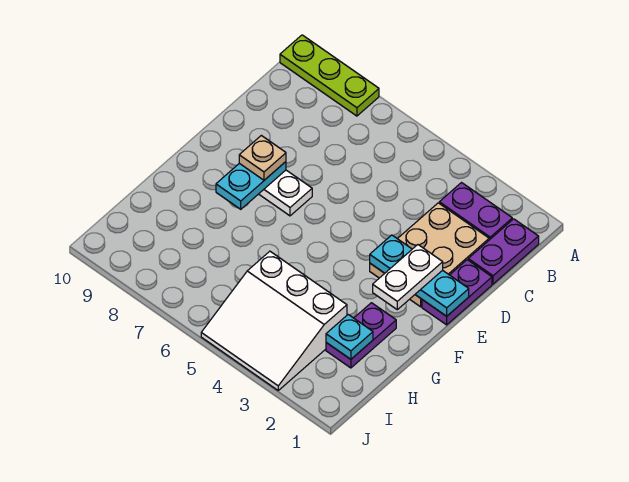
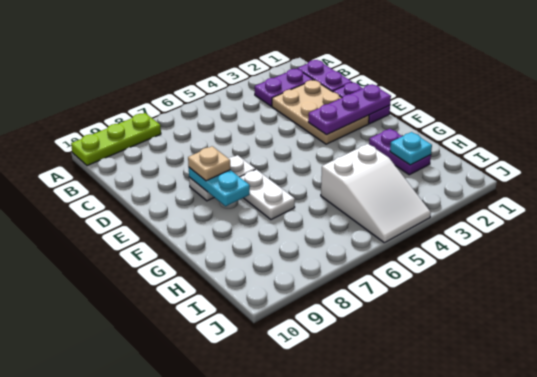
cyan plate E1:E3 level 2 -> purple plate E1:E3 level 2
white plate E2:F2 level 3 -> white plate F7:G7 level 1
white slope H3:J5 level 1 top H -> white slope H4:J5 level 1 top H

